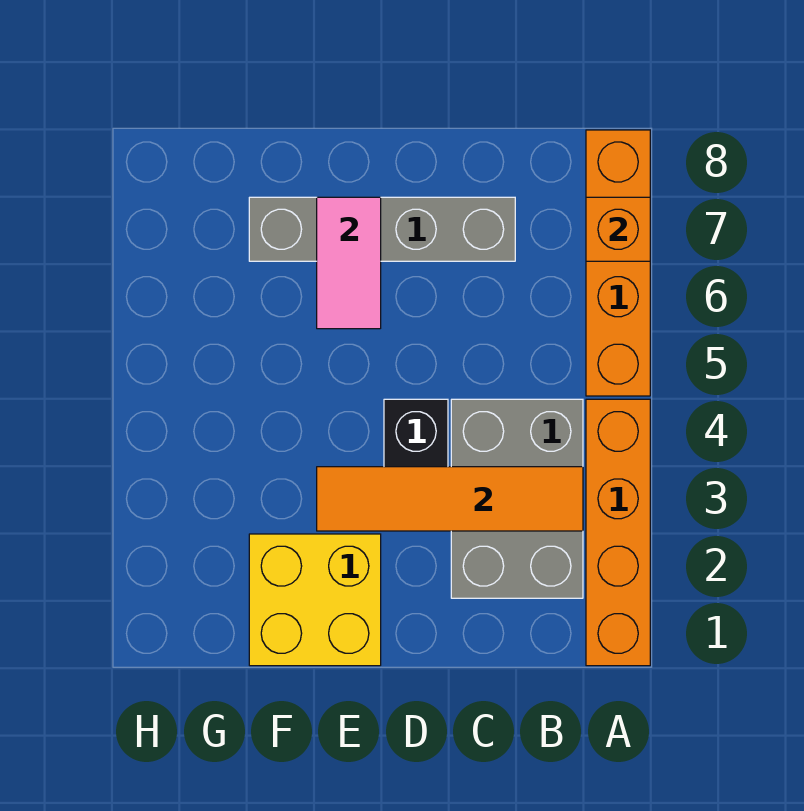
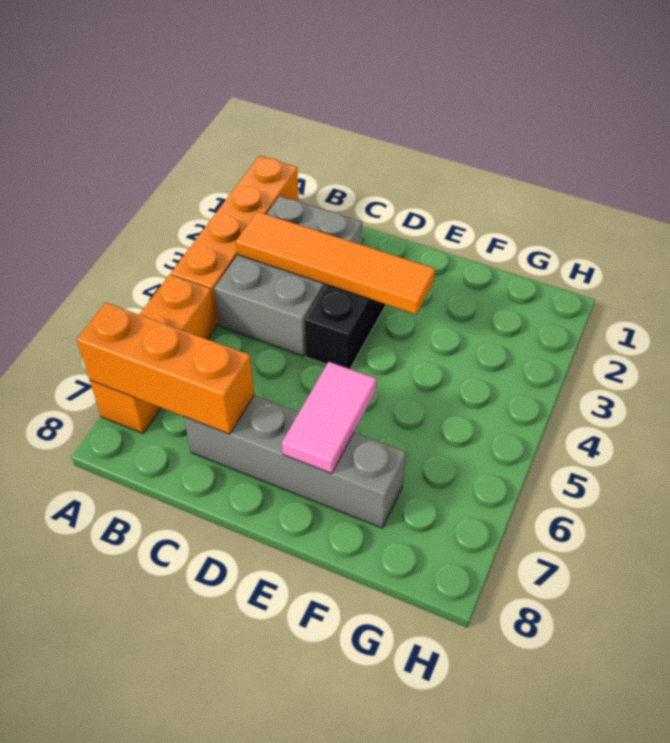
orange brick A5:A8 level 1 -> orange brick A5:A7 level 1
orange brick A7 level 2 -> orange brick A7:C7 level 2
yellow brick E1:F2 level 1 -> none

